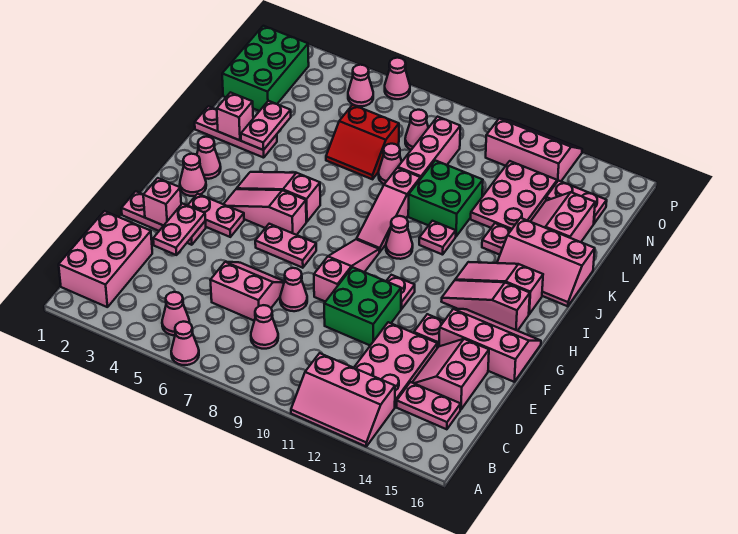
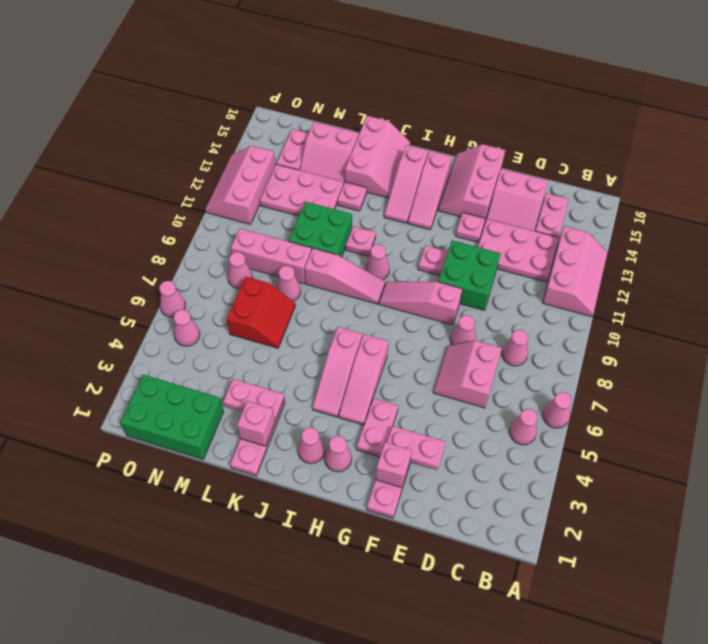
pink brick B1:D2 level 1 -> none
pink plate G6:G7 level 1 -> none

